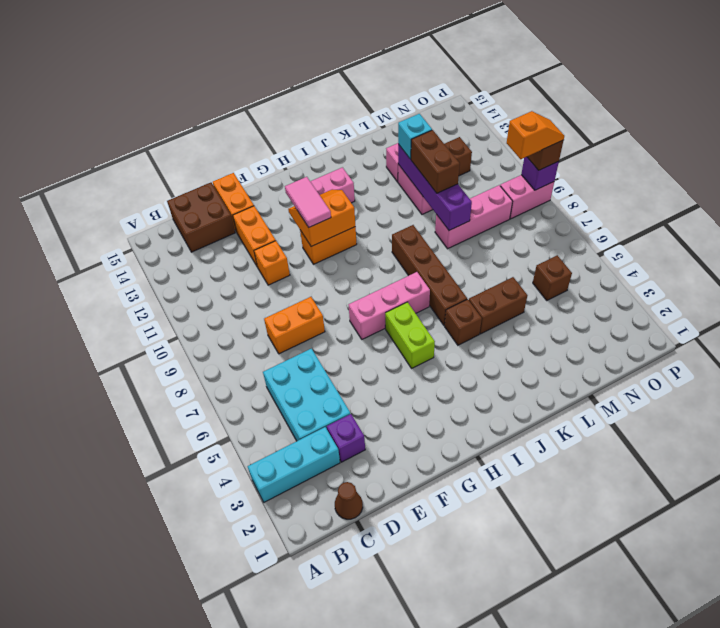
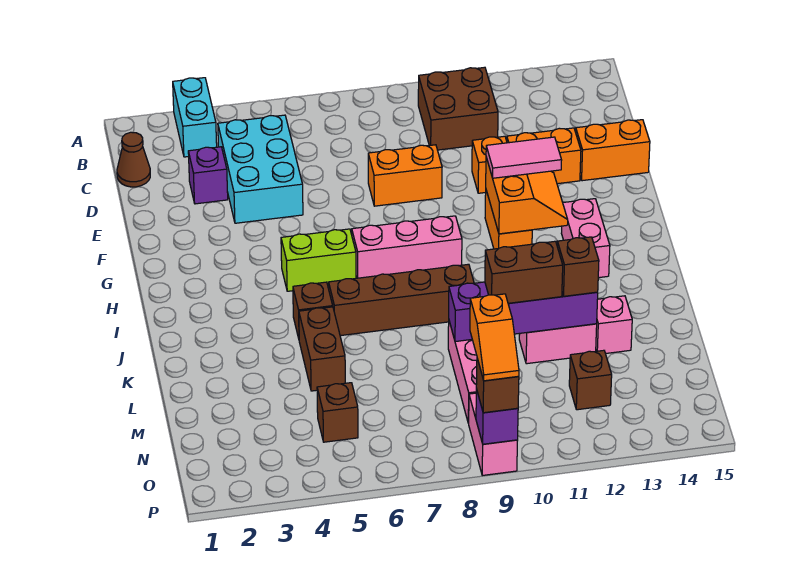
cyan brick A3:C3 level 1 -> cyan brick A3:B3 level 1
cyan brick C4:D6 level 1 -> cyan brick C4:E5 level 1
brown brick C14:D15 level 1 -> brown brick B10:C11 level 1
orange brick D8:E8 level 1 -> orange brick E8:E9 level 1
pink brick G7:I7 level 1 -> pink brick H7:H9 level 1
cyan brick L12 level 3 -> brown brick L12 level 3

